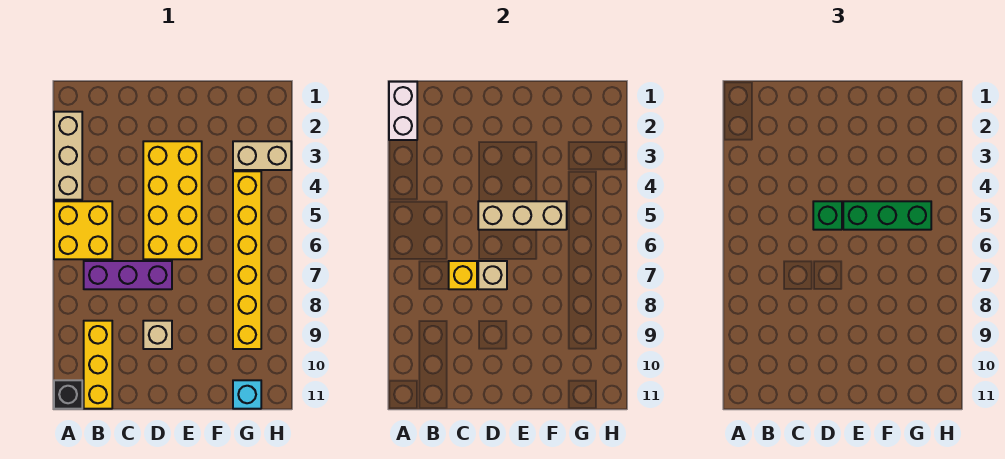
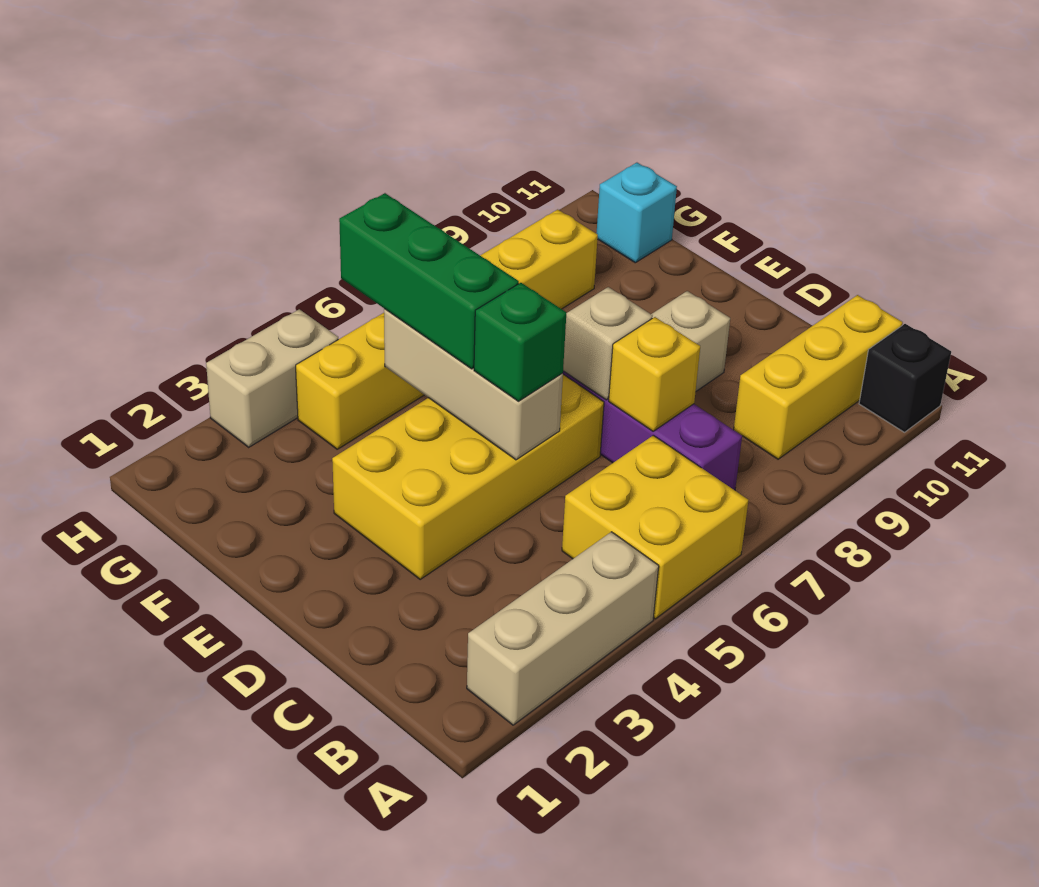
white brick A1:A2 level 2 -> none
tan brick G3:H3 level 1 -> tan brick H3:H4 level 1

